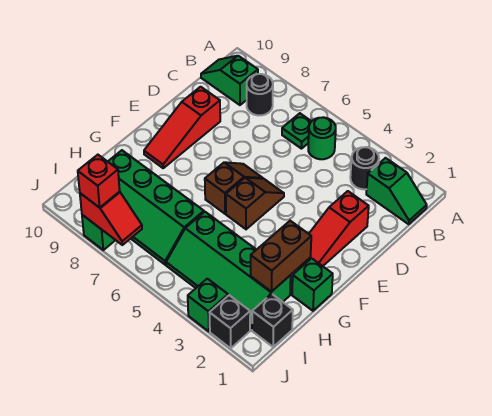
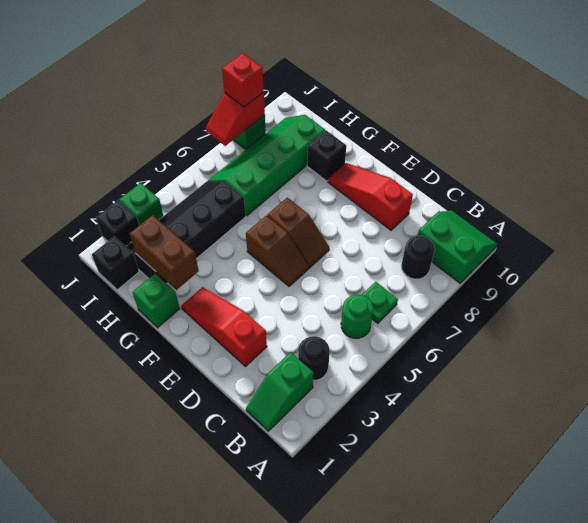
green slope B9:B10 level 1 top 9 -> green slope A9:B10 level 1 top 9
none -> black brick G9 level 1
green slope H2:I5 level 1 top H -> black slope H2:I5 level 1 top H

